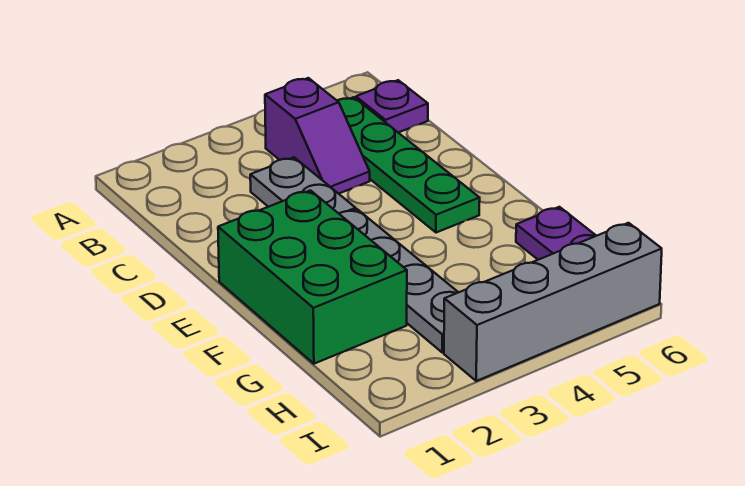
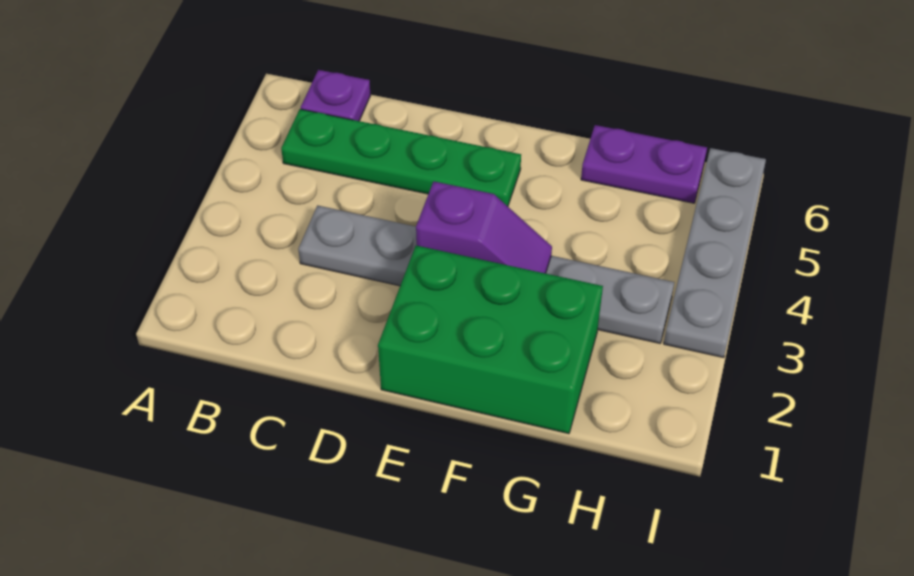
purple slope B4:C4 level 1 top B -> purple slope E3:F3 level 2 top E
grey brick I3:I6 level 1 -> grey plate I3:I6 level 1

